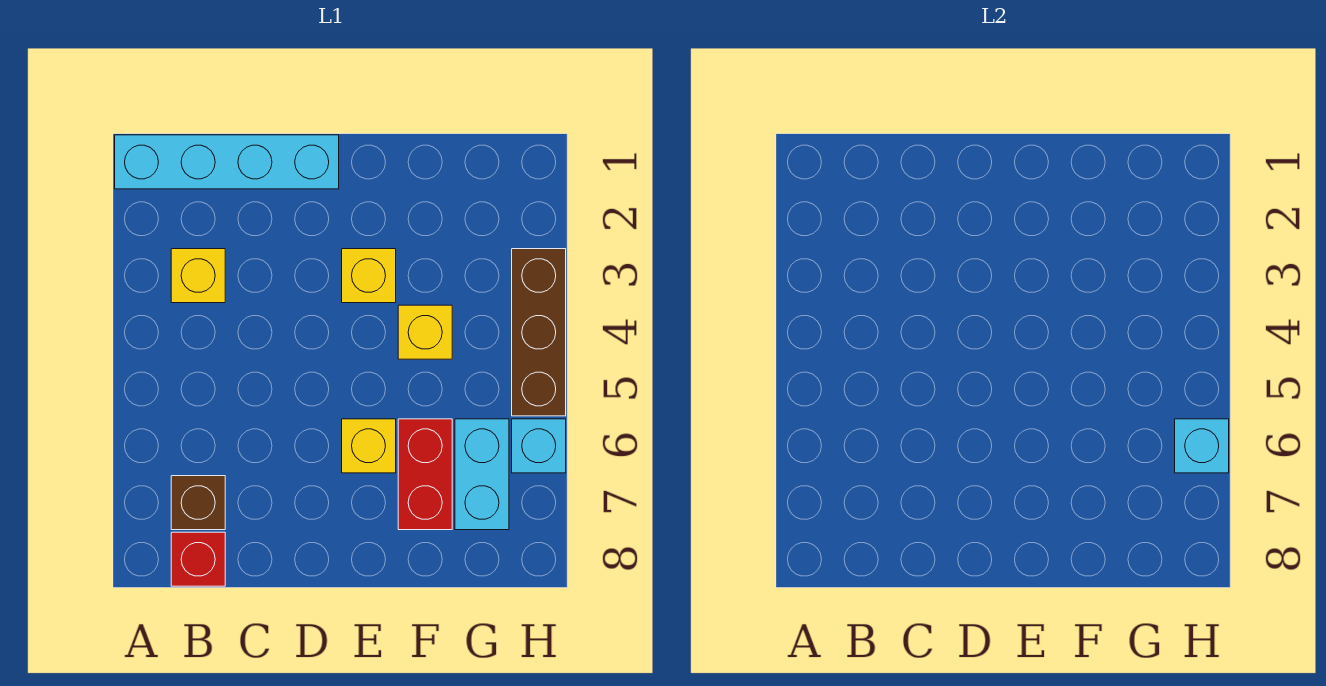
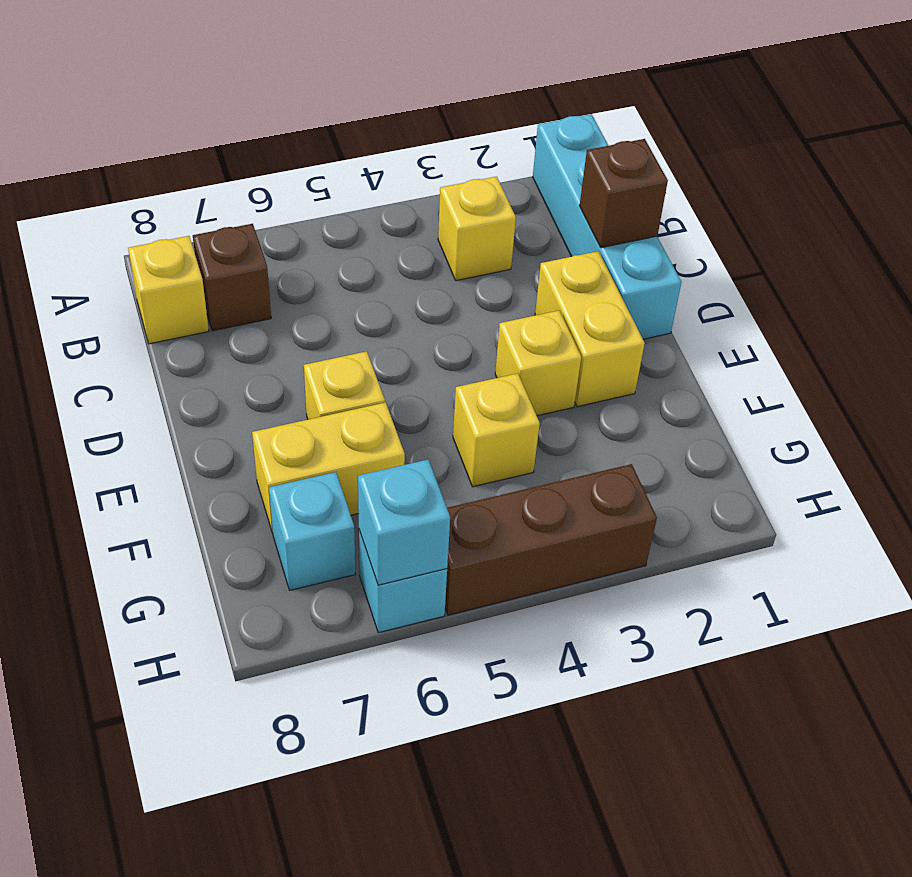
red brick B8 level 1 -> yellow brick B8 level 1
none -> brown brick C1 level 2
none -> yellow brick D2:E2 level 1
red brick F6:F7 level 1 -> yellow brick F6:F7 level 1
cyan brick G6:G7 level 1 -> cyan brick G7 level 1

